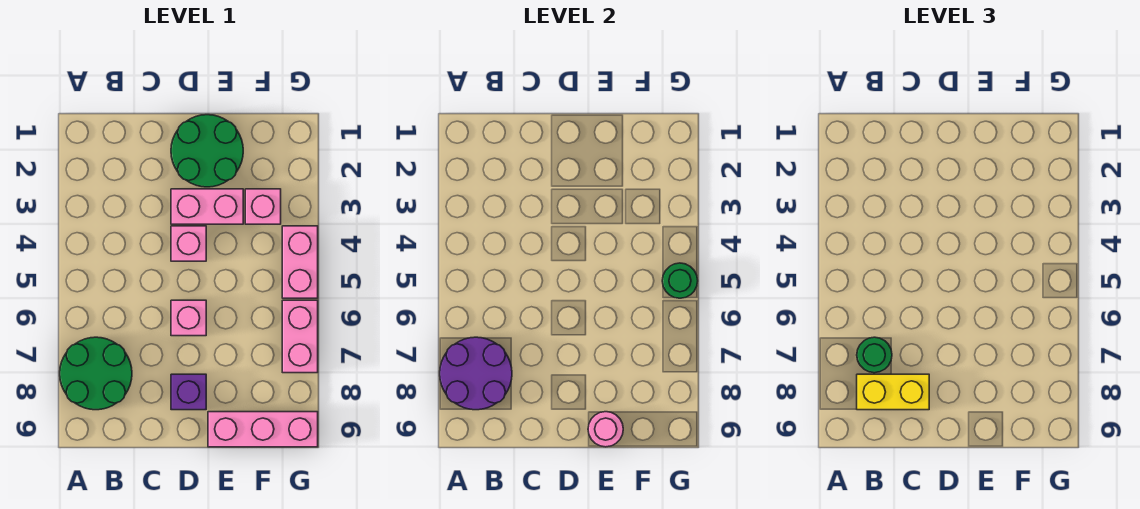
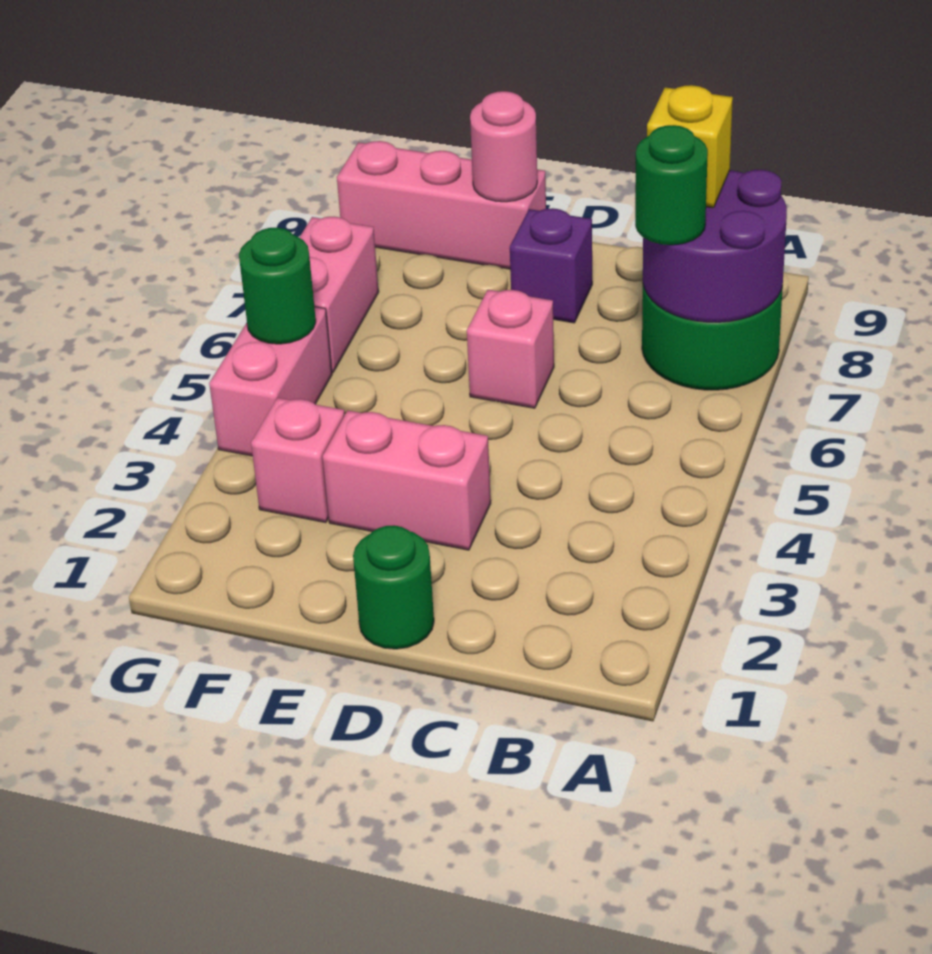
yellow brick B8:C8 level 3 -> yellow brick B8 level 3
green round brick D1:E2 level 1 -> green round brick D1 level 1
pink brick D4 level 1 -> none

